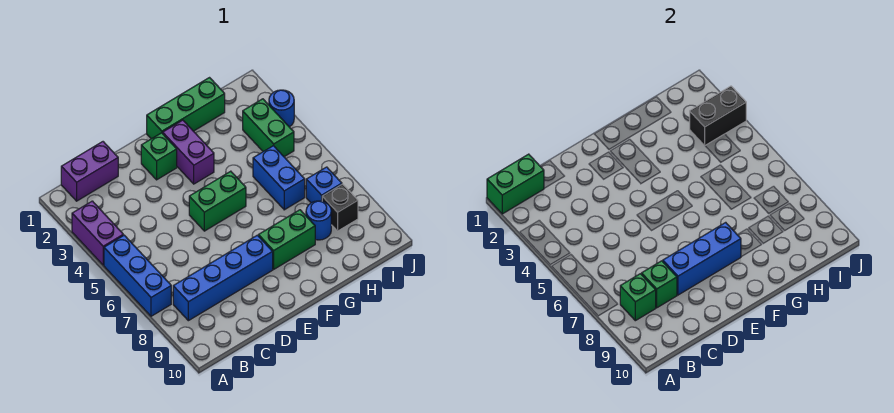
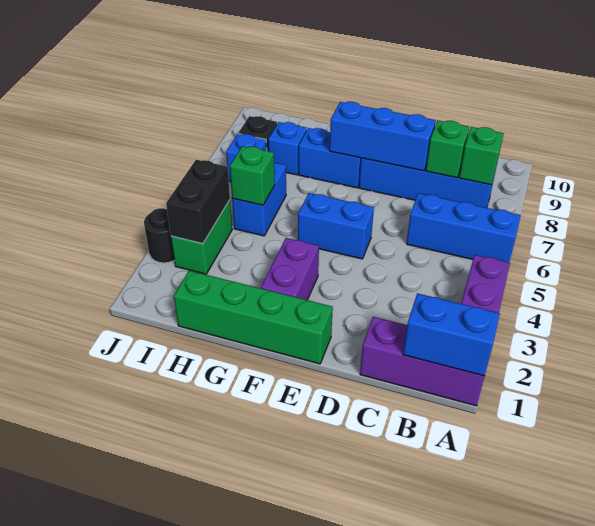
green brick A1:B1 level 2 -> blue brick A1:B1 level 2
blue brick A5:A7 level 1 -> blue brick A6:C6 level 1
purple brick B1:C1 level 1 -> purple brick A1:C1 level 1
green brick E2 level 1 -> green brick H5 level 2
green brick E5:F5 level 1 -> blue brick E5:F5 level 1
green brick F1:H1 level 1 -> green brick E1:H1 level 1
green brick F8:G8 level 1 -> blue brick F8:G8 level 1
blue round brick H8 level 1 -> blue brick H8 level 1
black brick I3:J3 level 2 -> black brick I3:I4 level 2
blue round brick J3 level 1 -> black round brick J3 level 1

